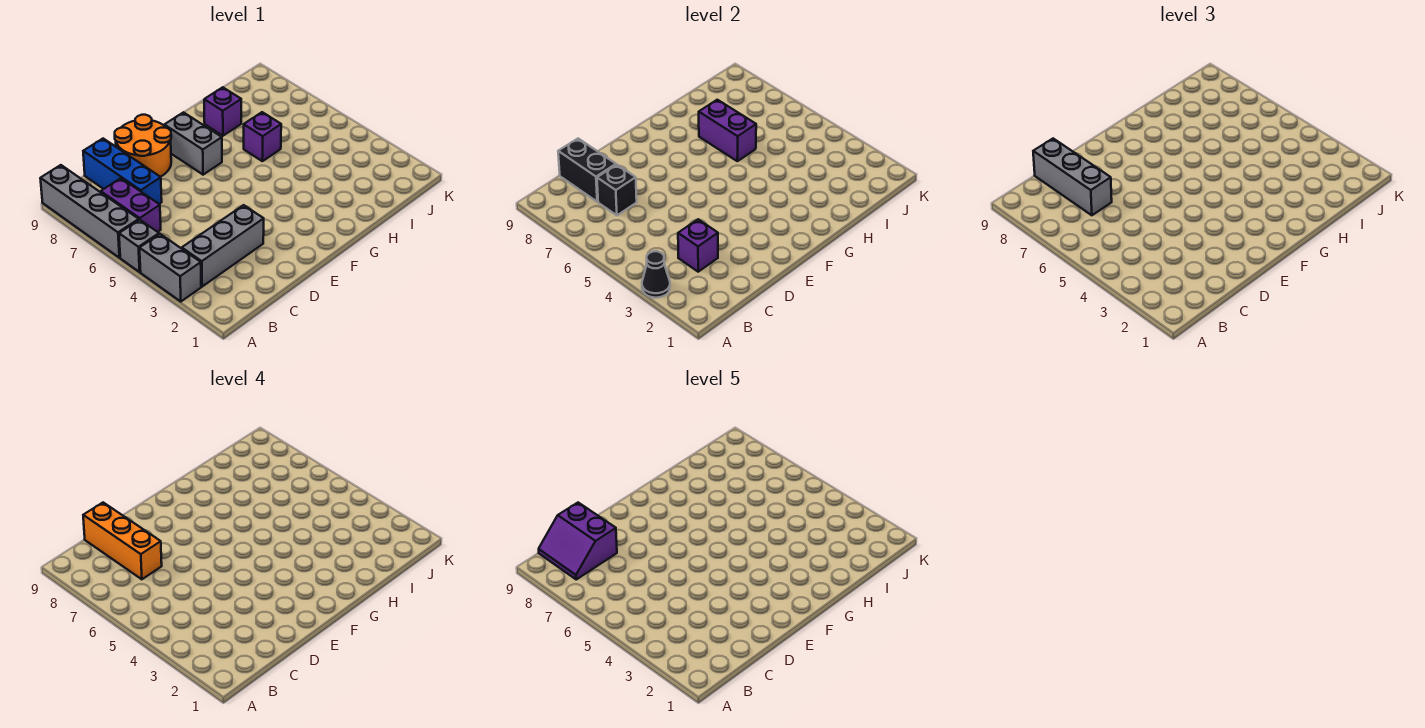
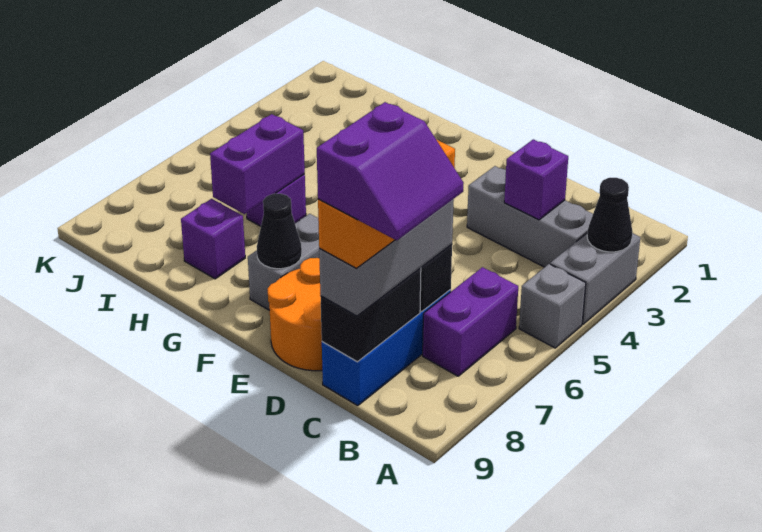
grey brick A6:A9 level 1 -> none
none -> black cone F8 level 2

